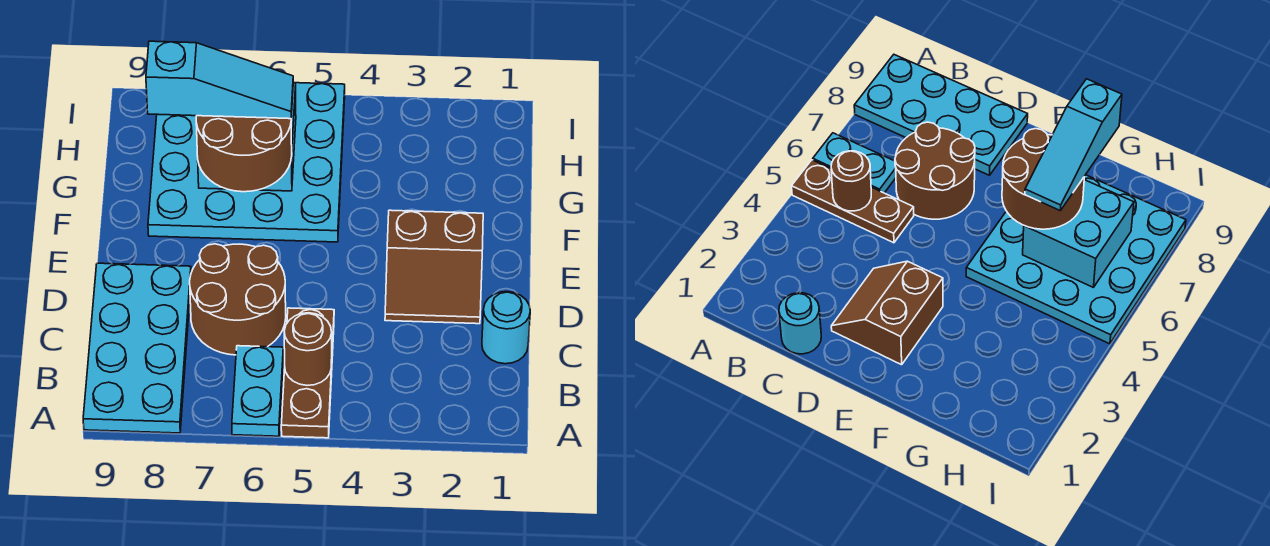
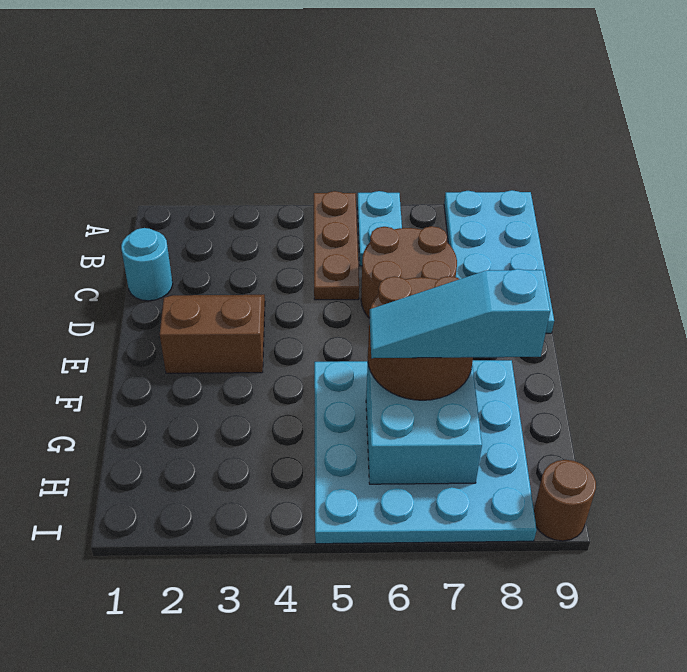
brown round brick B5 level 2 -> brown round brick I9 level 1

